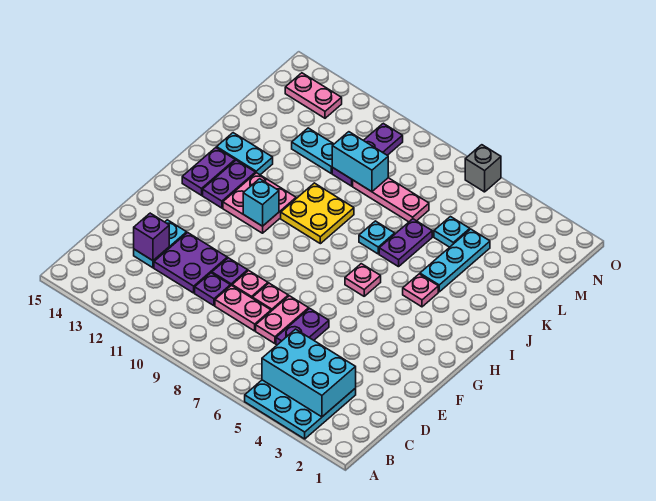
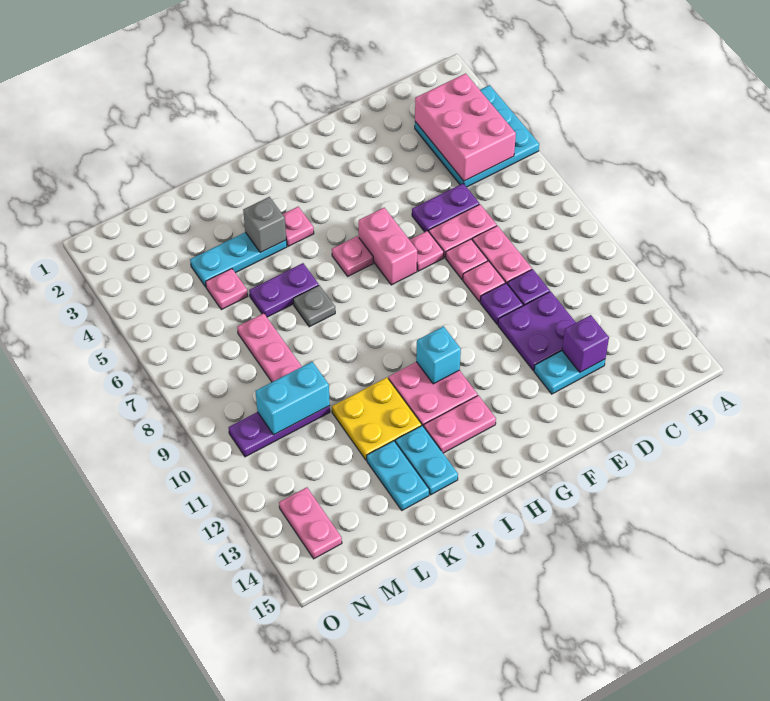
cyan brick B3:C5 level 2 -> pink brick B3:C5 level 2
none -> pink plate F7 level 1
none -> pink brick G6:G7 level 1
purple plate H13:I13 level 1 -> pink plate H13:I13 level 1
purple plate H14:I14 level 1 -> none
yellow plate I9:J10 level 1 -> yellow plate J11:K12 level 1
cyan plate J7 level 1 -> grey plate J7 level 1
cyan plate L5 level 1 -> pink plate L5 level 1
cyan brick L9:L10 level 2 -> cyan brick L10:M10 level 2
cyan plate L11:L12 level 1 -> cyan plate K13:K14 level 1
grey brick O6 level 1 -> grey brick J4 level 2

